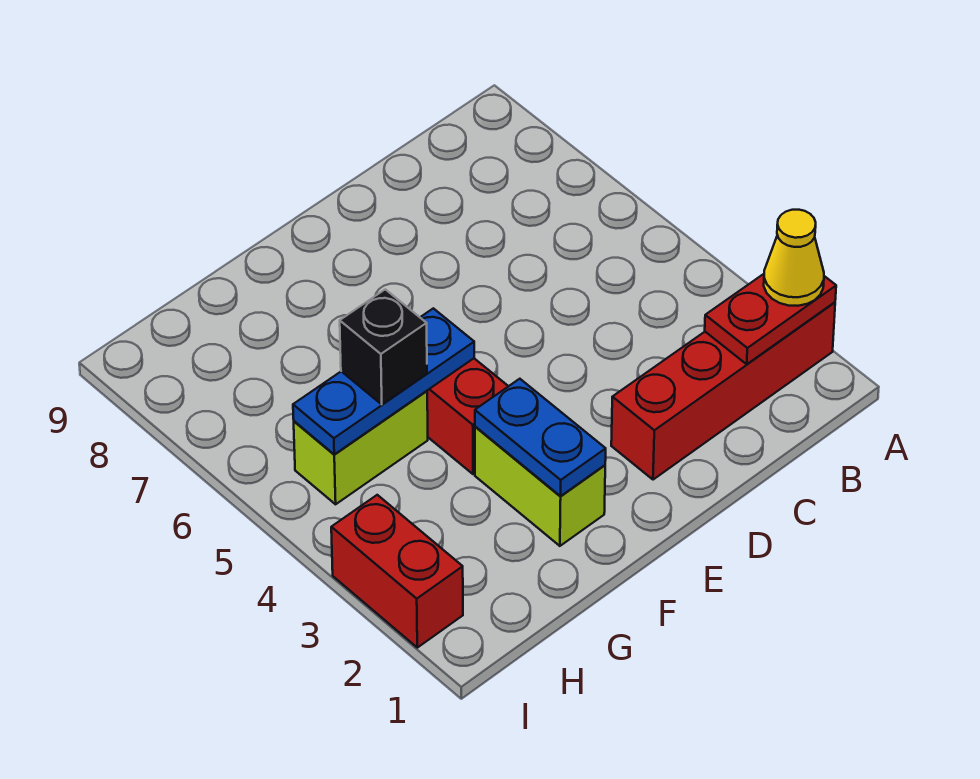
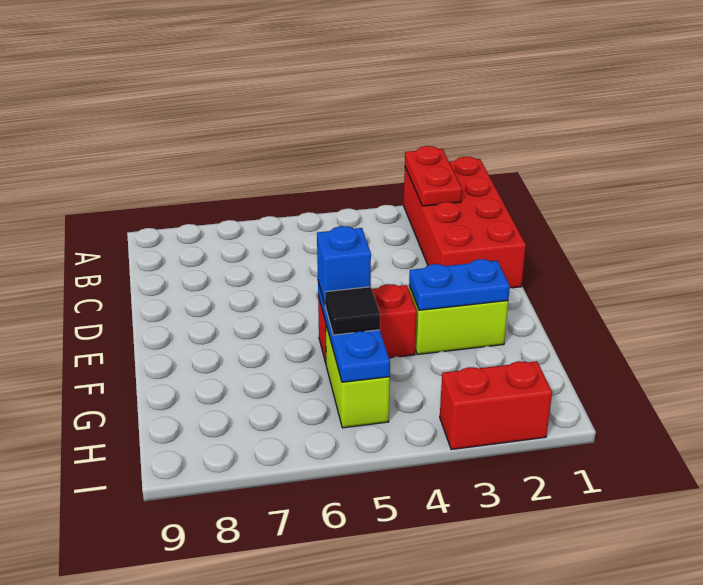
red brick A2:D2 level 1 -> red brick A1:D2 level 1
yellow cone A2 level 3 -> none
none -> blue brick F5 level 3
black brick G5 level 3 -> black tile G5 level 3

